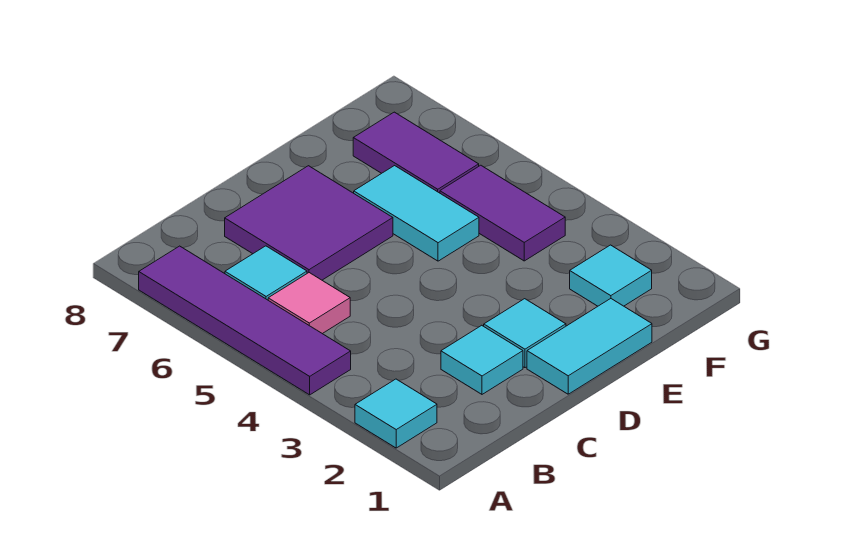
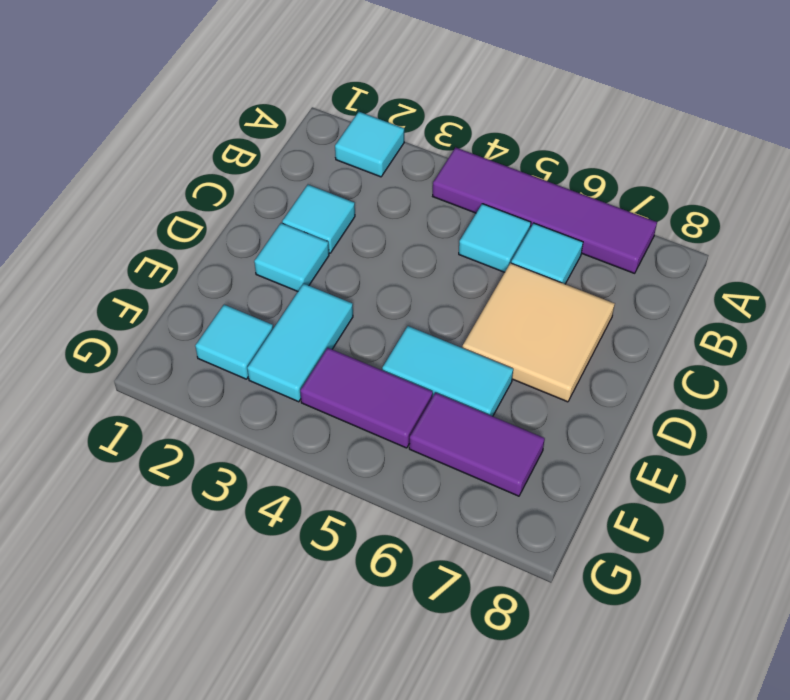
pink tile B5 level 1 -> cyan tile B5 level 1
purple tile C6:D7 level 1 -> tan tile C6:D7 level 1
cyan tile D1:E1 level 1 -> cyan tile E3:F3 level 1

